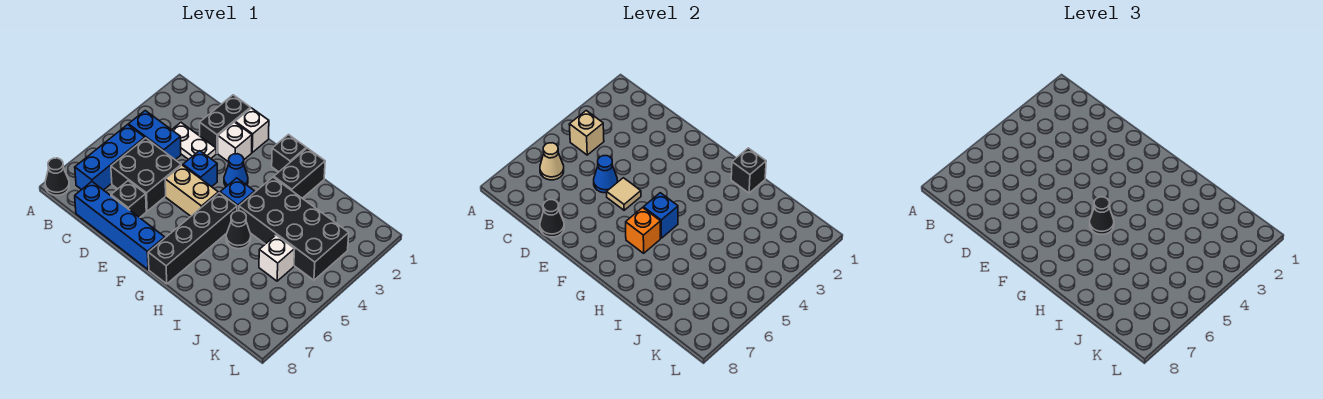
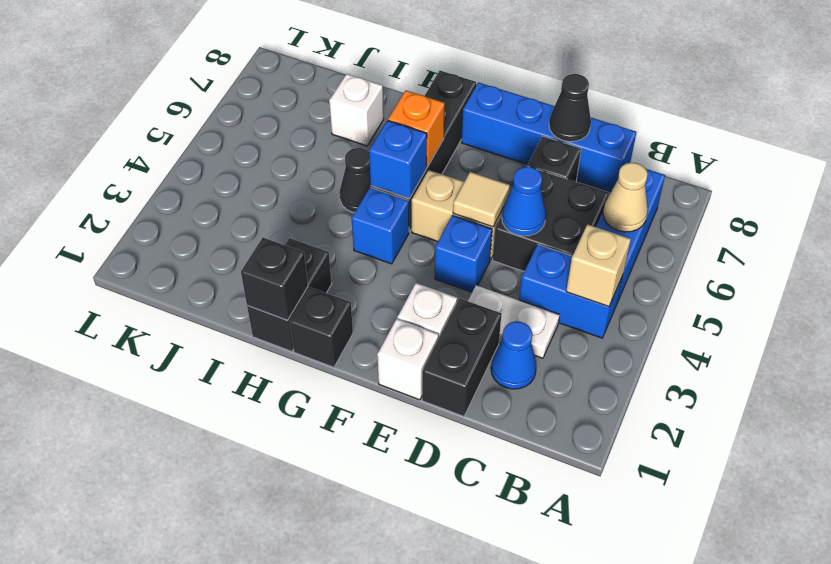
black cone A8 level 1 -> none
blue cone F3 level 1 -> blue cone C2 level 1
black cone G5 level 3 -> none
black brick H3:K4 level 1 -> none
white brick J5 level 1 -> white brick I7 level 1

